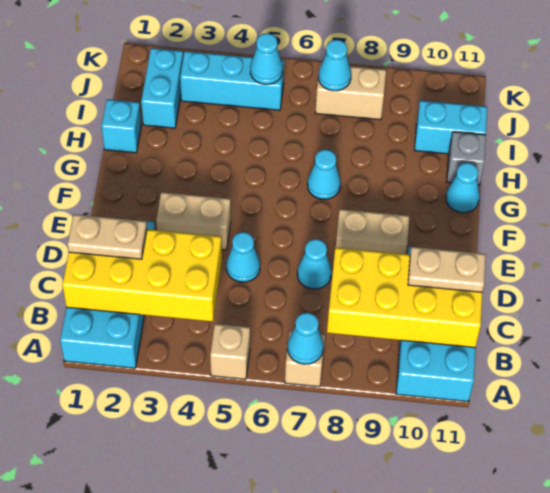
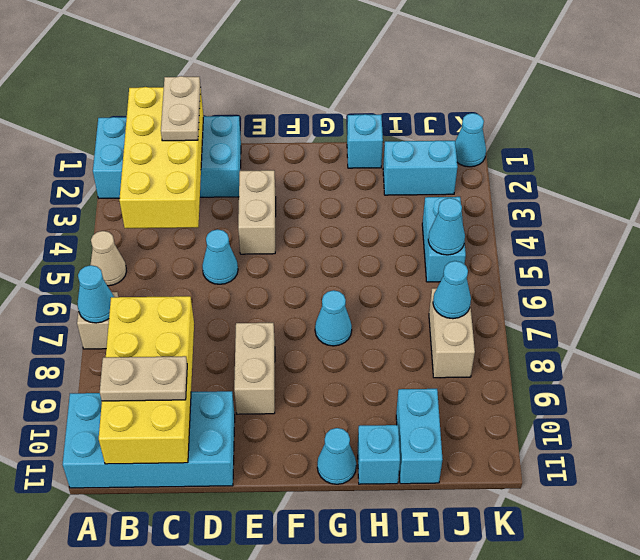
tan brick A5 level 1 -> tan cone A5 level 1
tan plate C10:C11 level 3 -> tan plate B10:C10 level 3
cyan cone D7 level 1 -> cyan cone K1 level 1
grey brick H11 level 1 -> cyan brick H11 level 1
cyan brick J3:J5 level 1 -> cyan brick J4:J5 level 1

